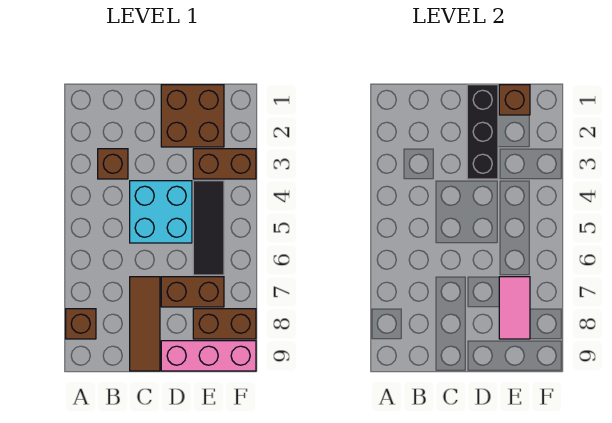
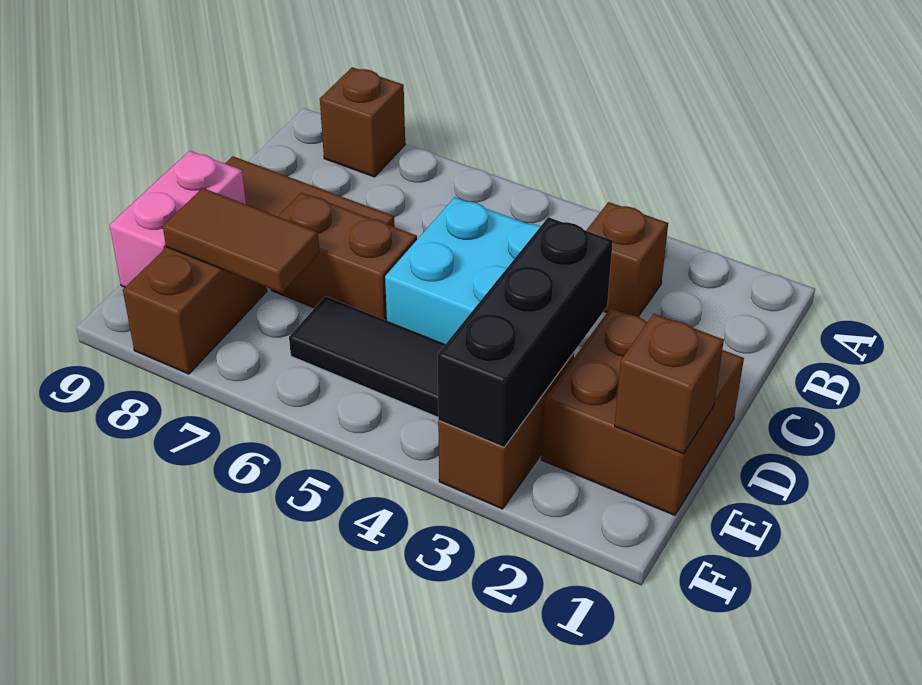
black brick D1:D3 level 2 -> black brick D3:F3 level 2
brown brick D7:E7 level 1 -> brown brick D6:D7 level 1
pink brick D9:F9 level 1 -> pink brick D9:E9 level 1
pink tile E7:E8 level 2 -> brown tile E7:E8 level 2

